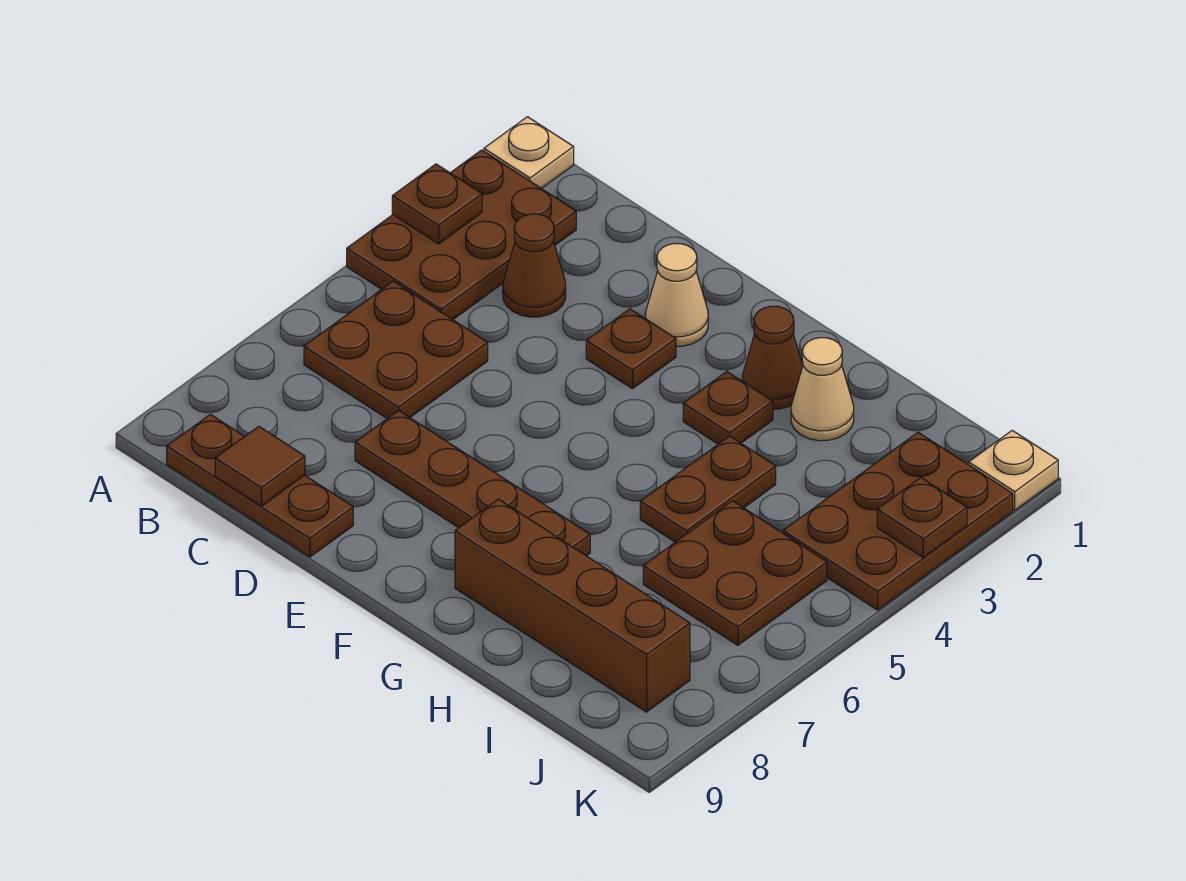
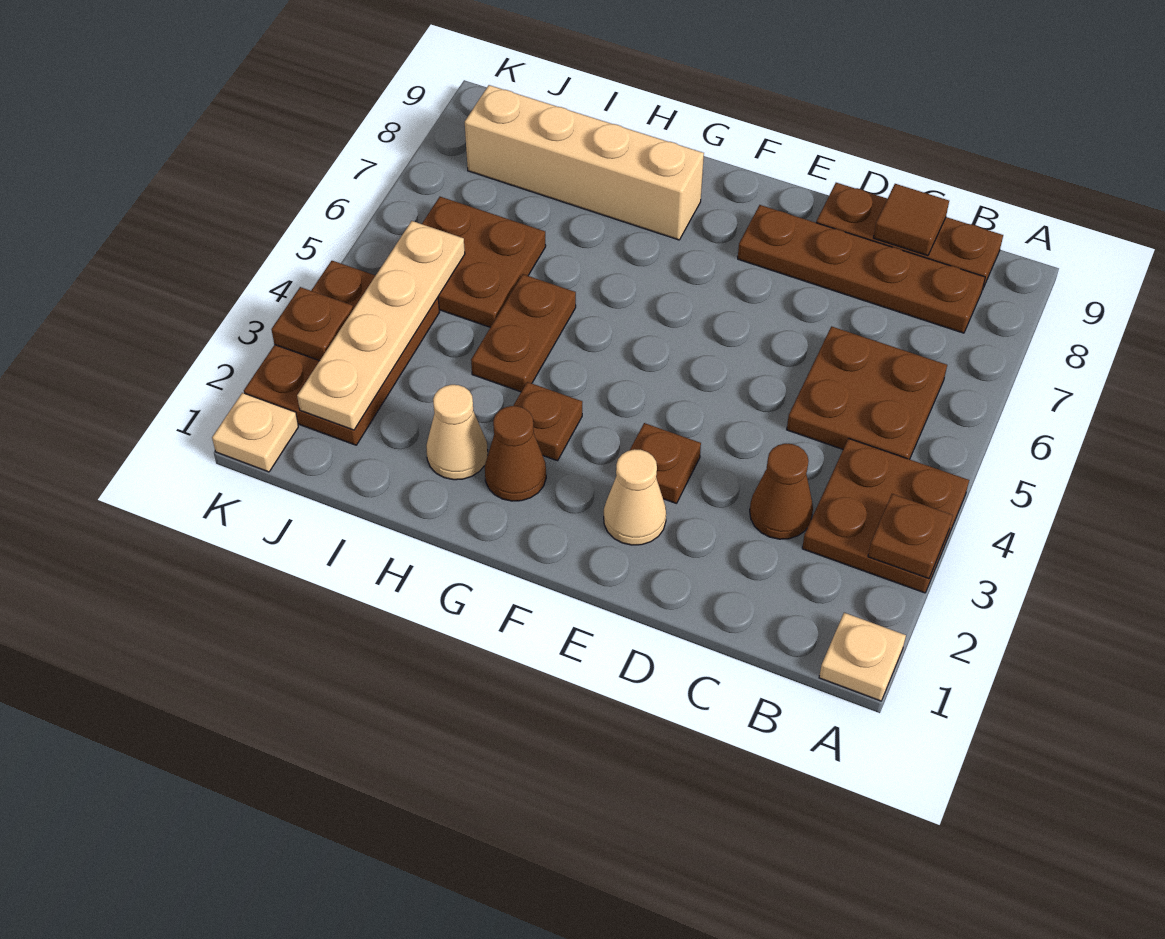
brown plate A2:B4 level 1 -> brown plate A3:B4 level 1
brown plate D7:G7 level 1 -> brown plate B8:E8 level 1
brown brick G8:J8 level 1 -> tan brick G8:J8 level 1
none -> tan plate J2:J5 level 2

